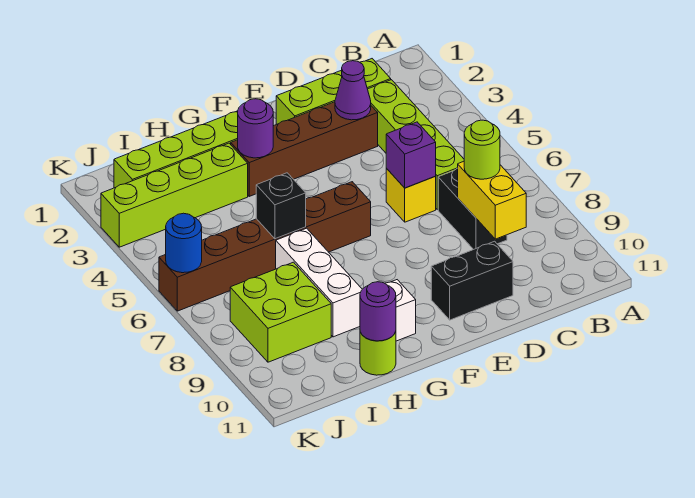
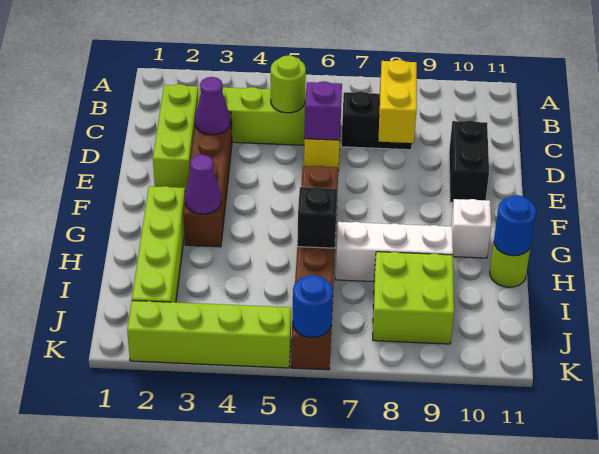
yellow brick C8:C9 level 2 -> yellow brick C8:D8 level 2
lime round brick C8 level 3 -> lime round brick C5 level 2
purple round brick G3 level 2 -> purple cone G3 level 2
lime brick H3:K3 level 1 -> lime brick K2:K5 level 1
purple round brick H11 level 2 -> blue round brick H11 level 2

